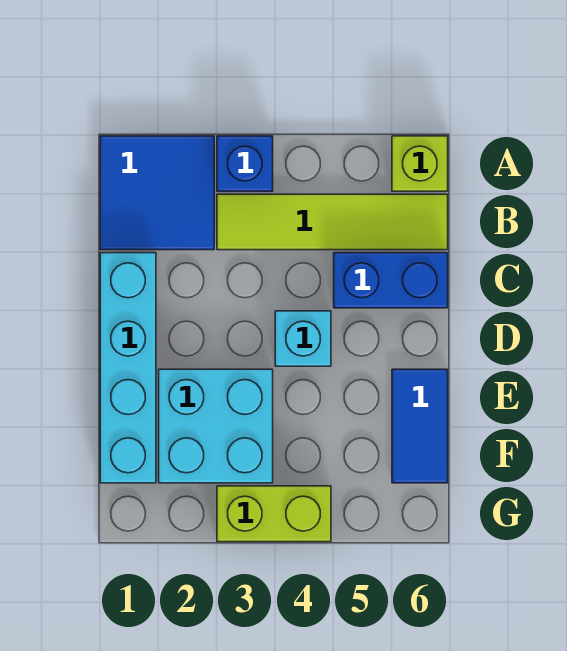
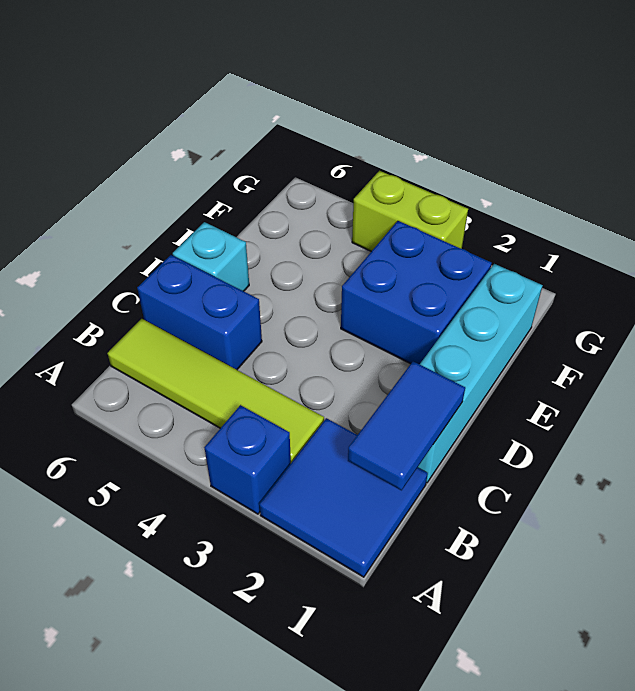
lime brick A6 level 1 -> none
cyan brick D4 level 1 -> cyan brick D6 level 1
cyan brick E2:F3 level 1 -> blue brick E2:F3 level 1
blue tile E6:F6 level 1 -> blue tile B1:C1 level 2

